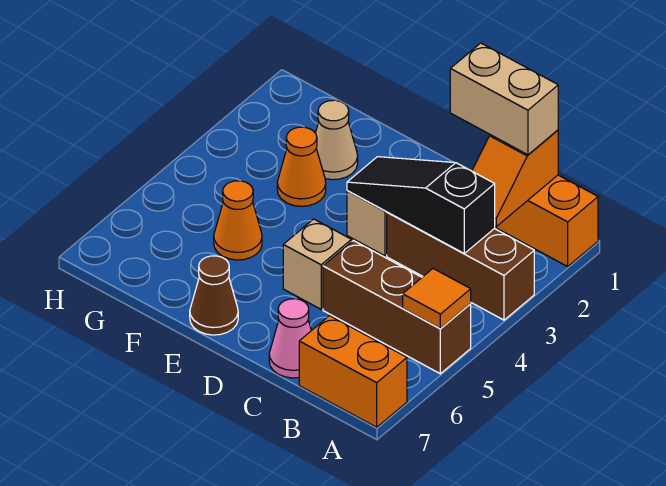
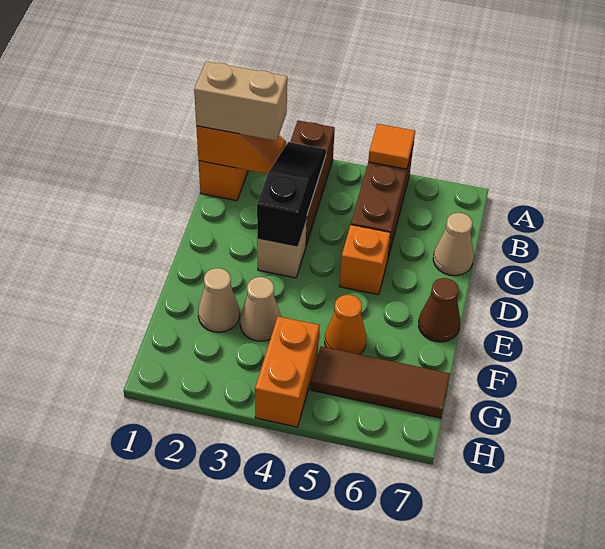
orange brick A7:B7 level 1 -> orange brick G4:H4 level 1
tan brick B1:C1 level 3 -> tan brick B1:B2 level 3
black slope B3:D3 level 2 top B -> black slope B3:D3 level 2 top D
pink cone C7 level 1 -> tan cone C7 level 1
tan brick D5 level 1 -> orange brick D5 level 1
orange cone F3 level 1 -> tan cone F3 level 1
none -> brown tile G5:G7 level 1

